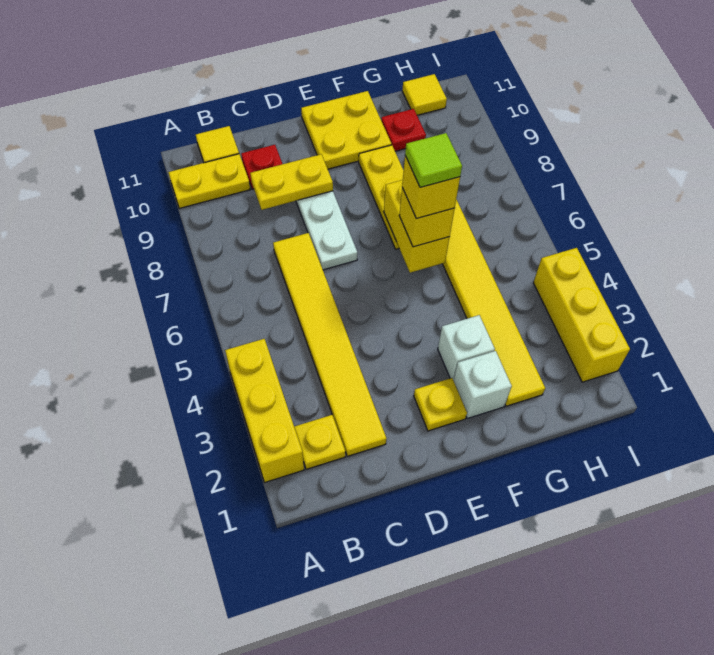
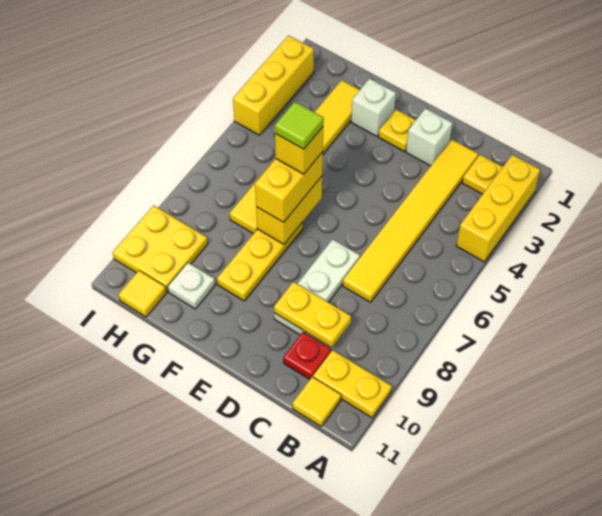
yellow plate E10:F11 level 1 -> yellow plate H9:I10 level 1
white brick F3 level 1 -> white brick D2 level 1
yellow brick F6 level 3 -> yellow brick F6:F7 level 3
red plate G10 level 1 -> white plate G10 level 1

